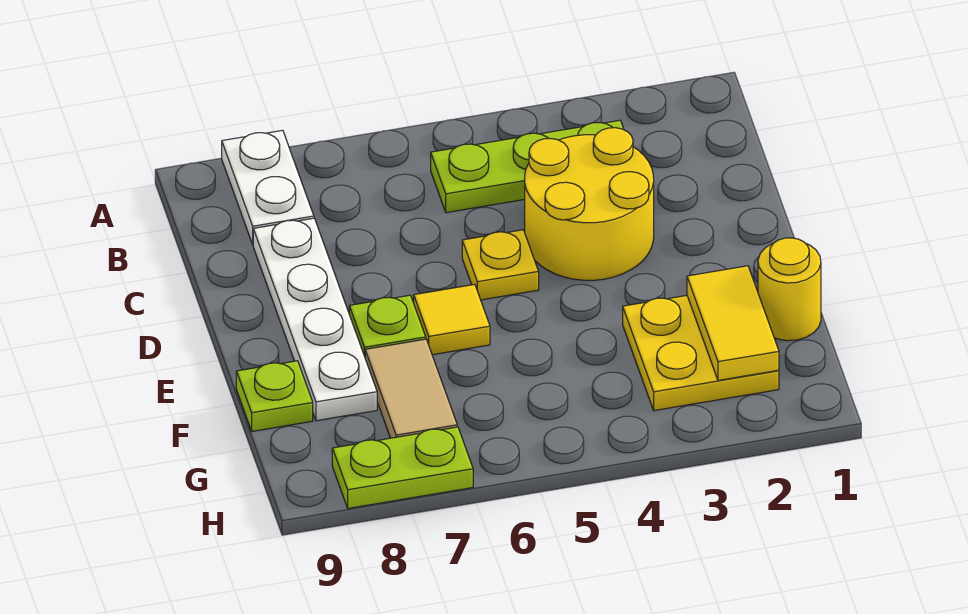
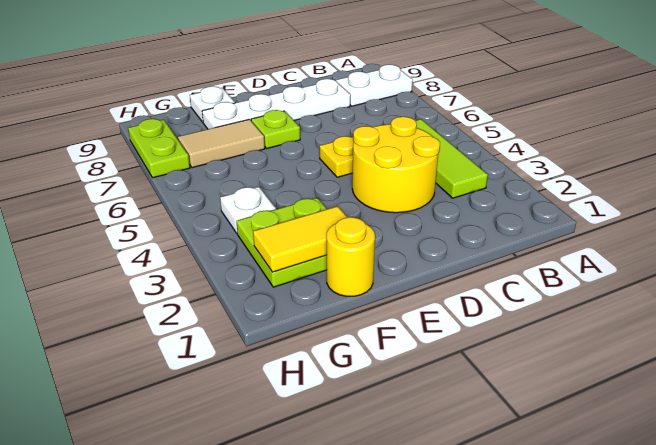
lime plate B3:B5 level 1 -> lime tile B3:B5 level 1
yellow tile E6 level 1 -> none
yellow plate F2:G3 level 1 -> lime plate F2:G3 level 1
lime plate F9 level 1 -> white plate F9 level 1
none -> white plate G4 level 1

